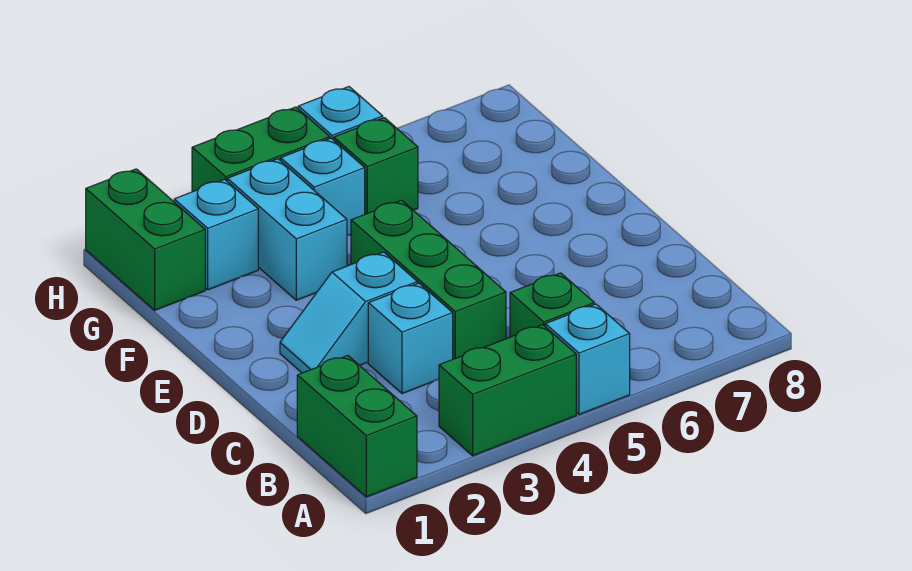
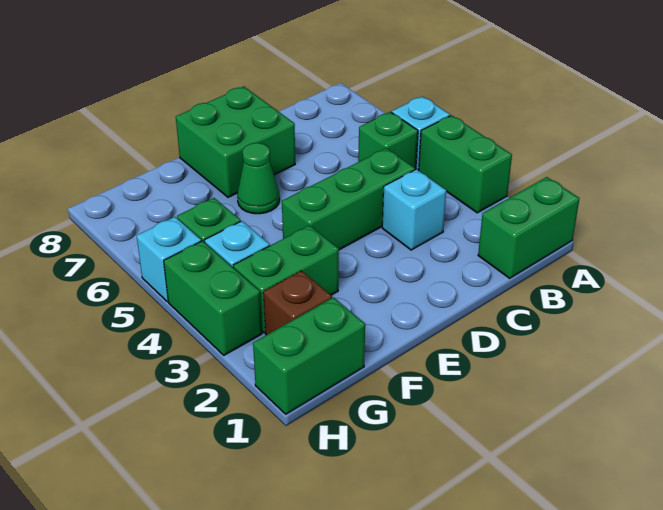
cyan slope D2:D3 level 1 top 3 -> none
none -> green brick D7:E8 level 1
none -> green cone E6 level 1
cyan brick F3:G3 level 1 -> green brick F3:G3 level 1
cyan brick G2 level 1 -> brown brick G2 level 1

